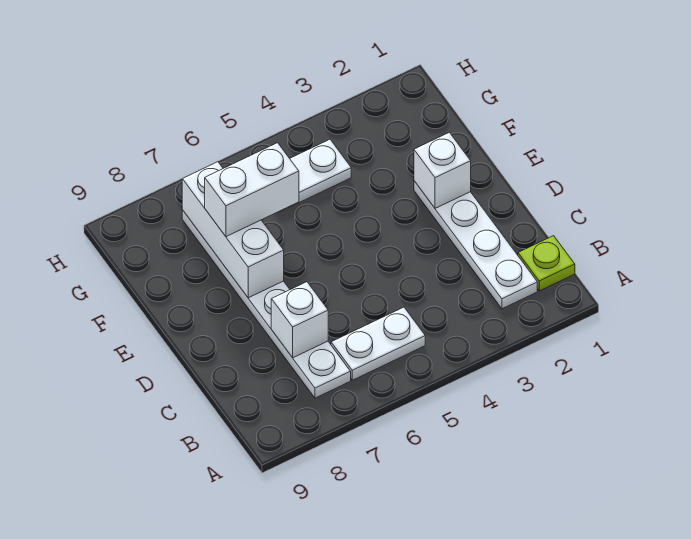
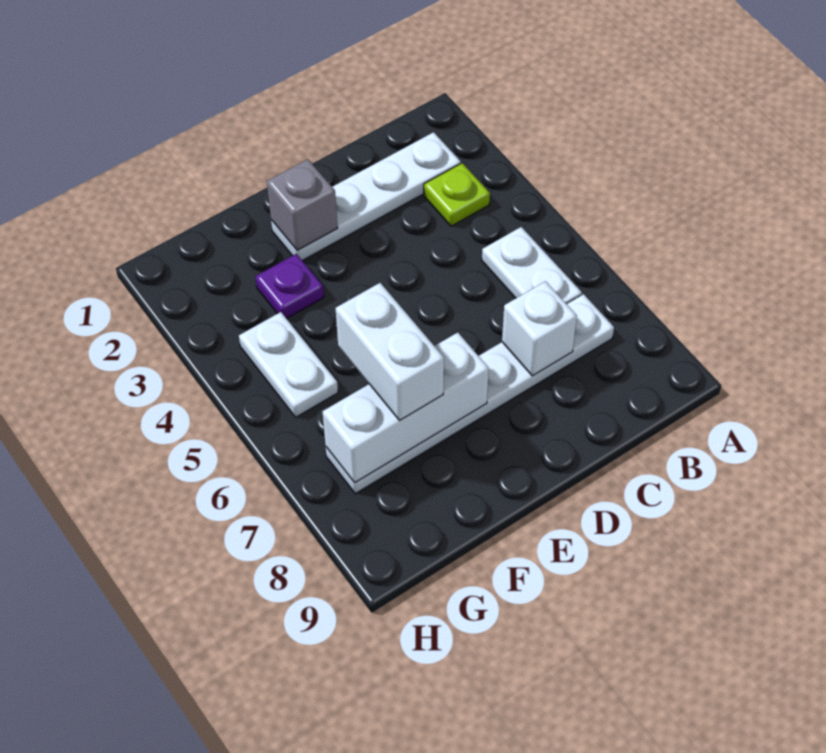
lime plate B1 level 1 -> lime plate B3 level 1
white brick E2 level 2 -> grey brick E2 level 2
none -> purple plate F3 level 1

